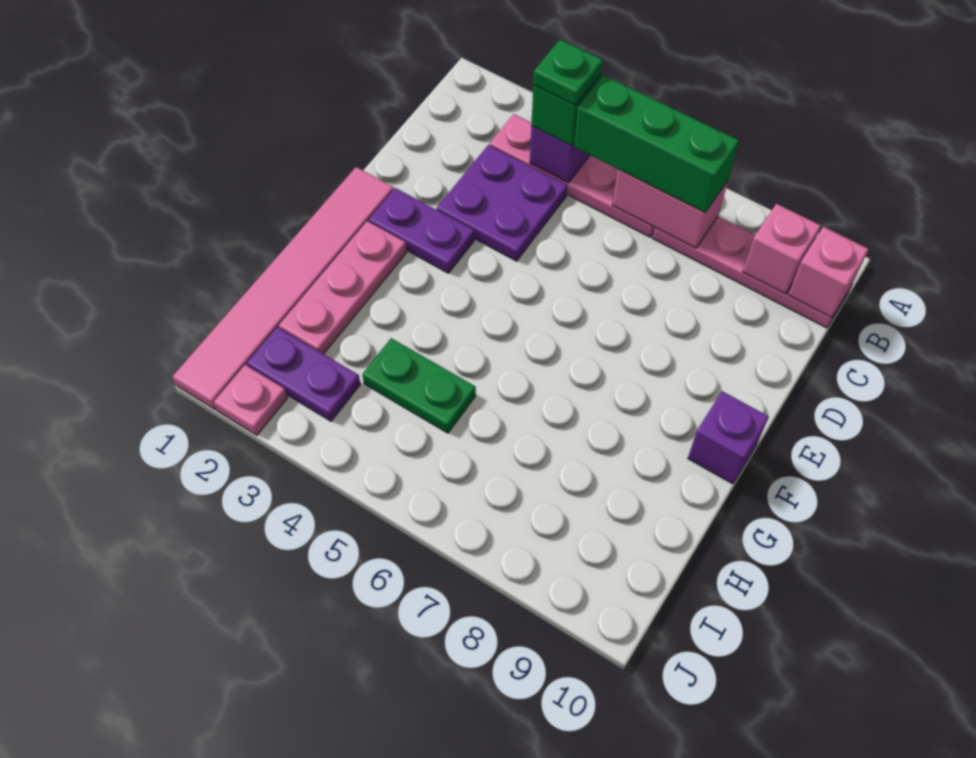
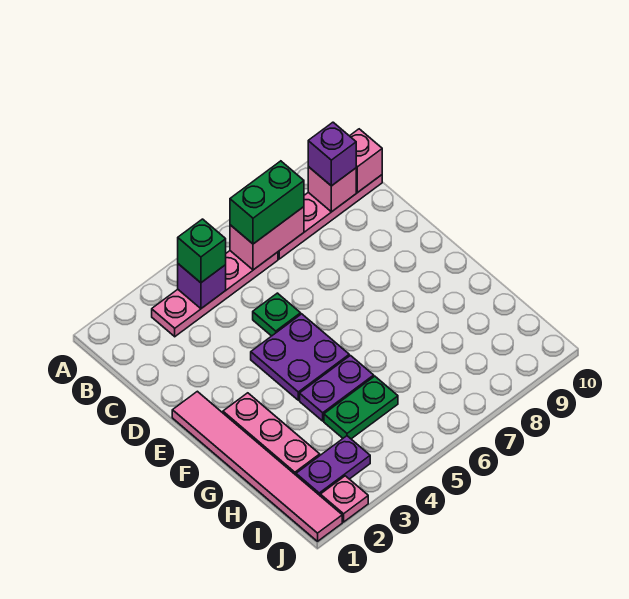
green plate B4 level 4 -> green plate D5 level 1
green brick B5:B7 level 3 -> green brick B6:B7 level 3
purple plate C3:D4 level 1 -> purple plate E4:F5 level 1
purple plate E2:E3 level 1 -> purple plate G4:G5 level 1
purple brick F10 level 1 -> purple brick B9 level 3

